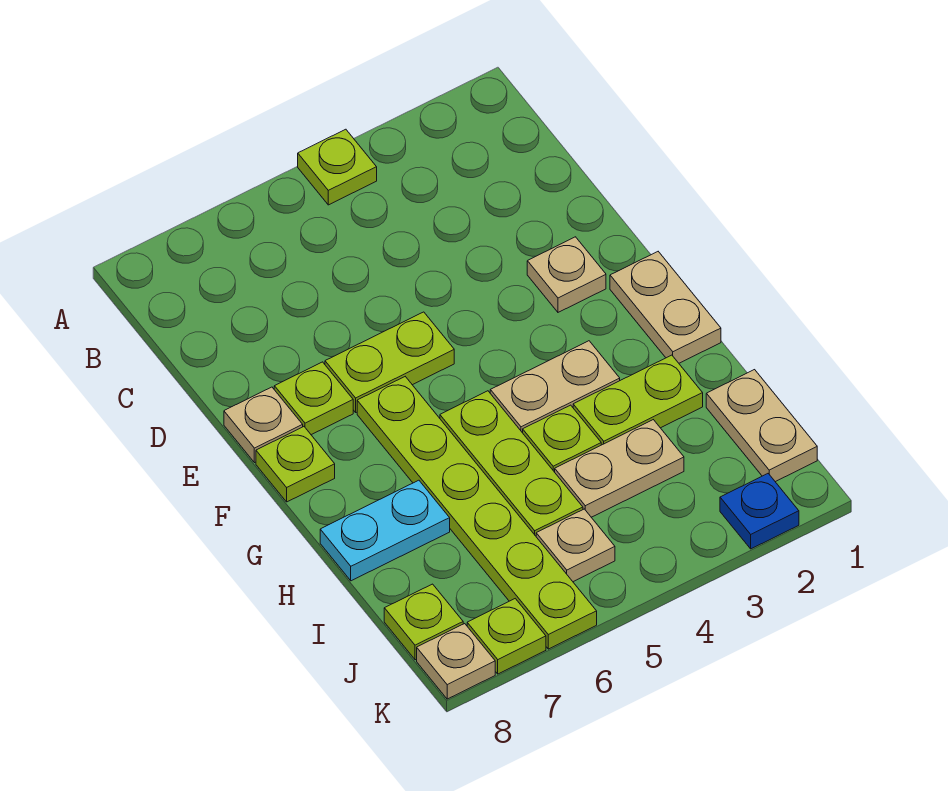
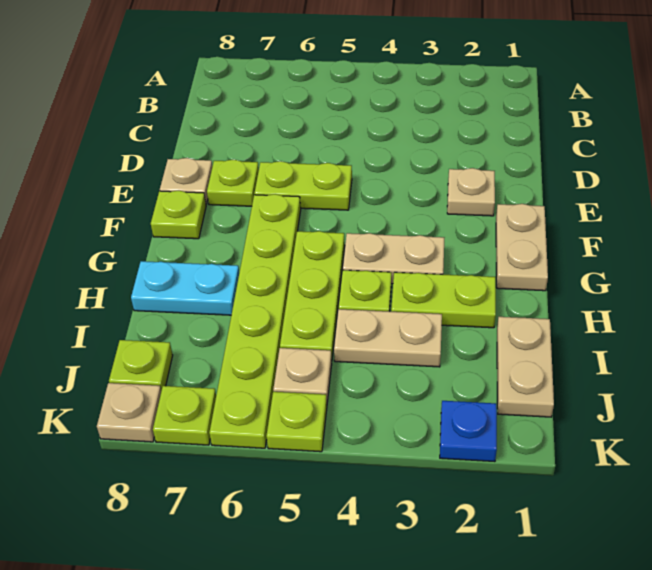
lime plate A4 level 1 -> lime plate K5 level 1

